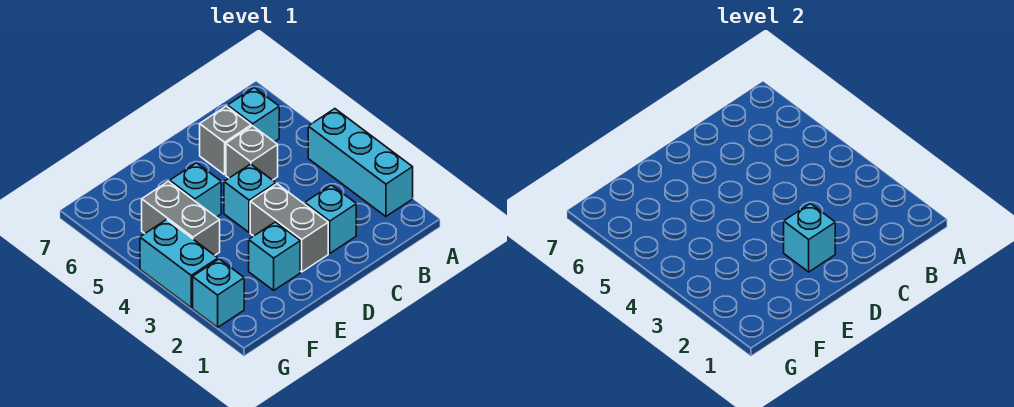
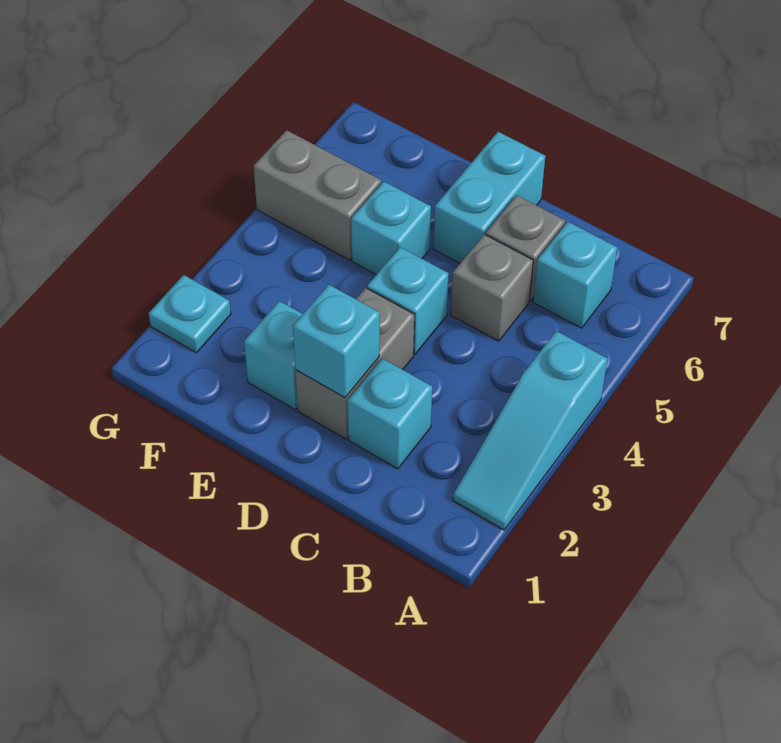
cyan brick A2:A4 level 1 -> cyan slope A2:A4 level 1 top 4
grey brick F4:F5 level 1 -> grey brick F5:G5 level 1
cyan brick G2 level 1 -> cyan plate G2 level 1
cyan brick G3:G4 level 1 -> cyan brick D6:D7 level 1

